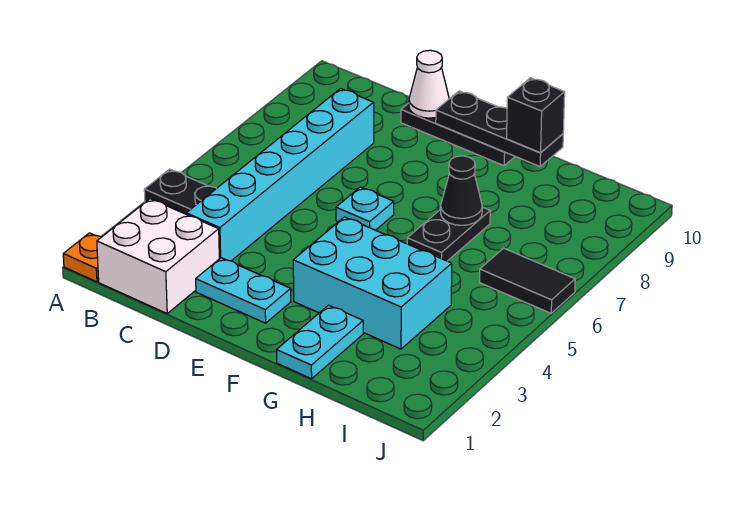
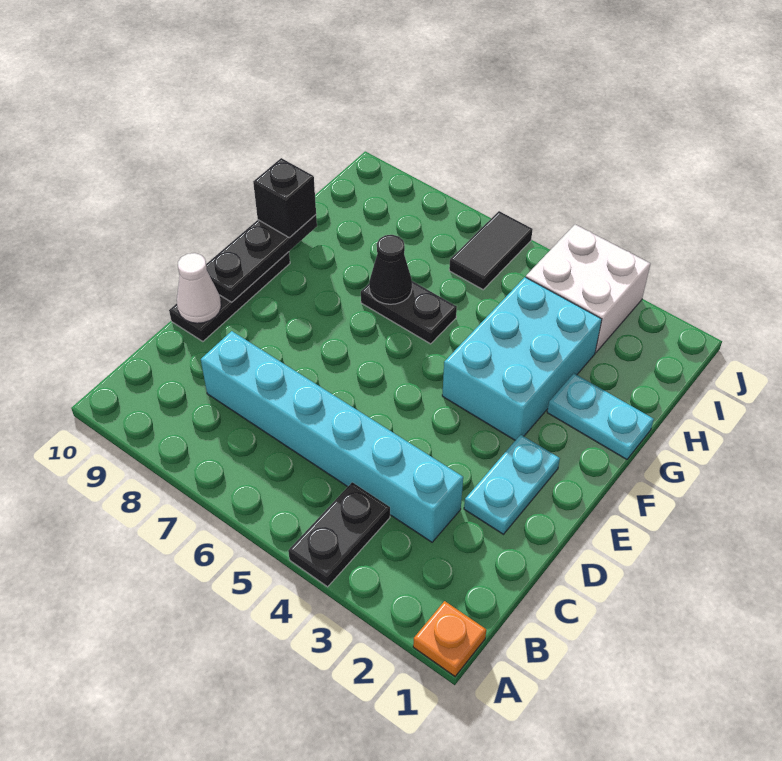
white brick B1:C2 level 1 -> white brick I3:J4 level 1
cyan plate E6 level 1 -> none

